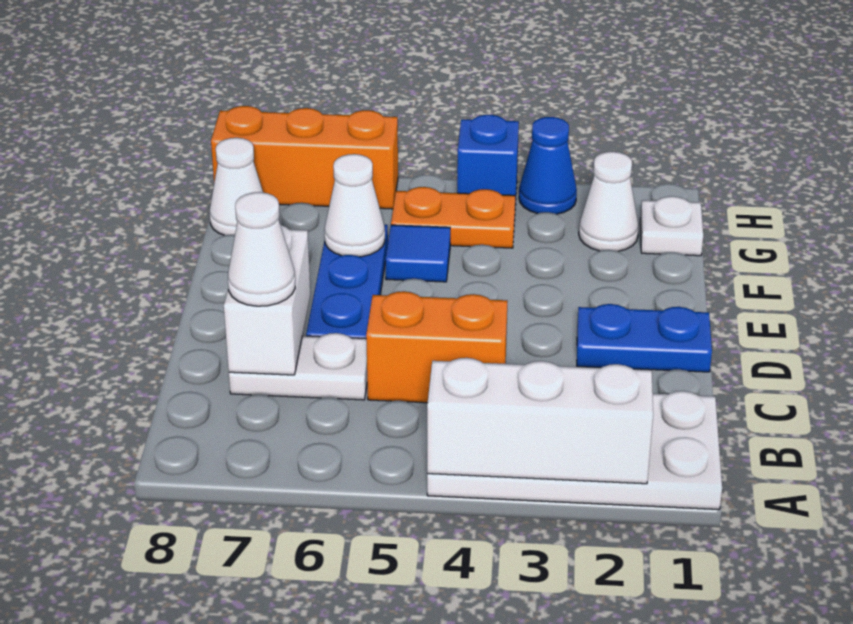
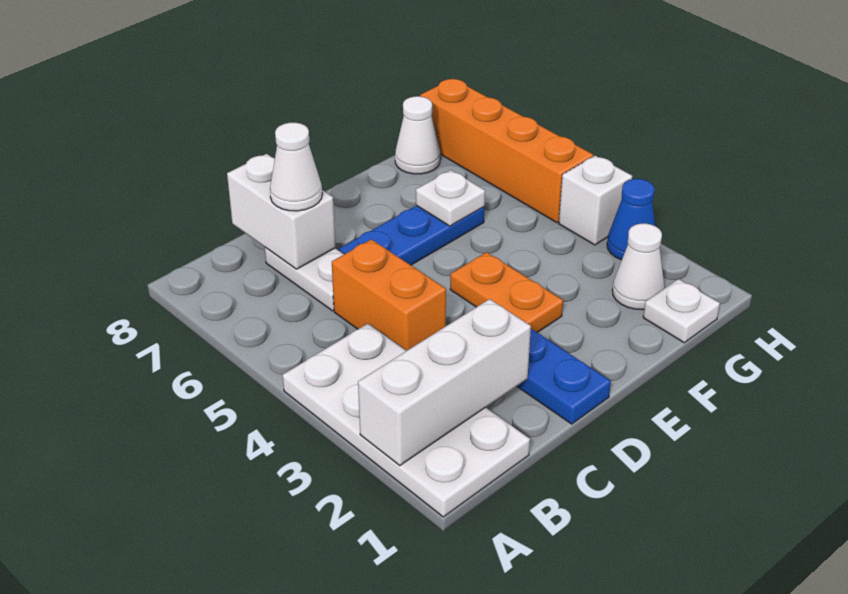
white brick A2:A4 level 2 -> white brick A2:C2 level 2
white brick C7:D7 level 2 -> white brick C7:C8 level 2
blue tile F5 level 1 -> none
white cone F6 level 2 -> white plate F6 level 2
orange plate G4:G5 level 1 -> orange plate E3:E4 level 1
blue brick H4 level 1 -> white brick H4 level 1
orange brick H6:H8 level 1 -> orange brick H5:H8 level 1

